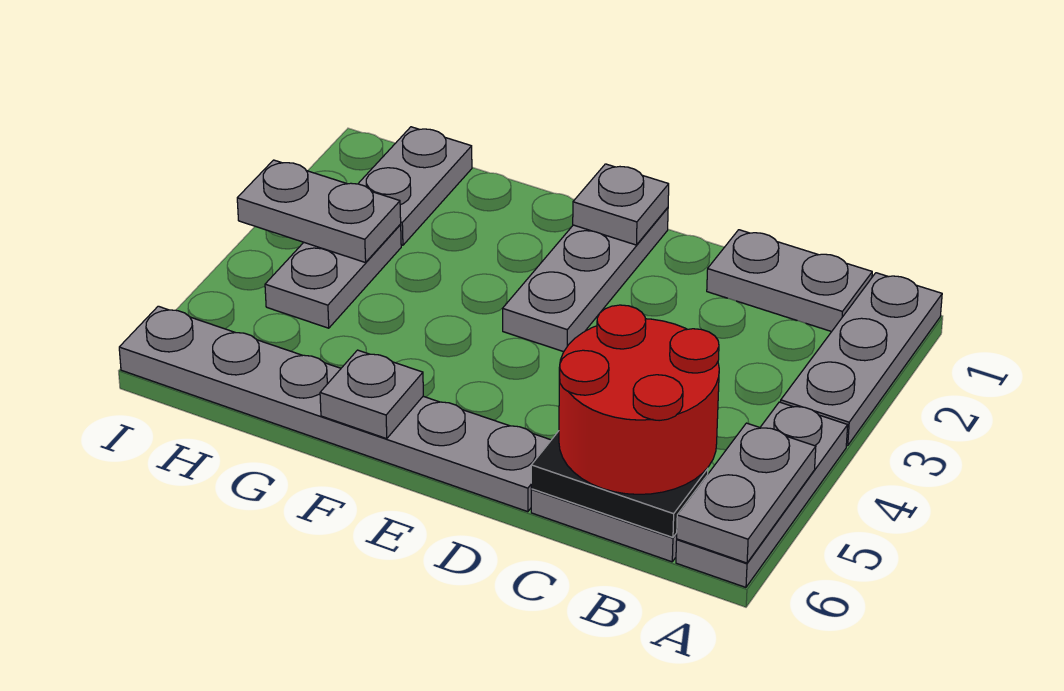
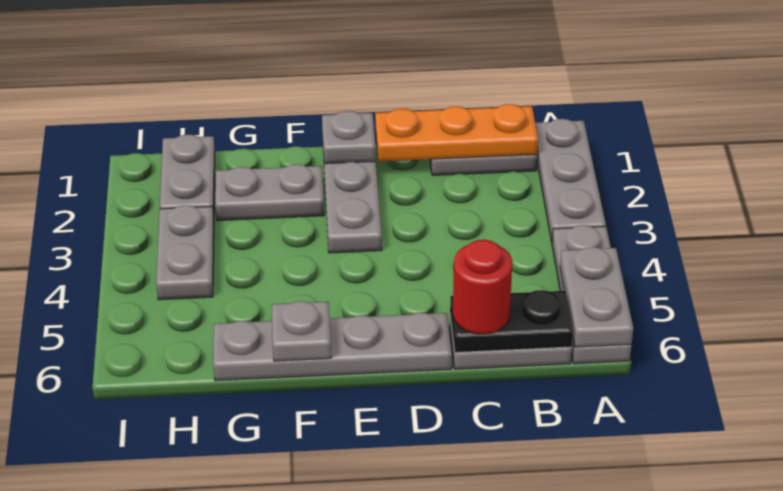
none -> orange plate B1:D1 level 2
red round brick B5:C6 level 3 -> red round brick C6 level 3
grey plate D6:I6 level 1 -> grey plate D6:G6 level 1
grey plate H3:I3 level 2 -> grey plate F2:G2 level 1

